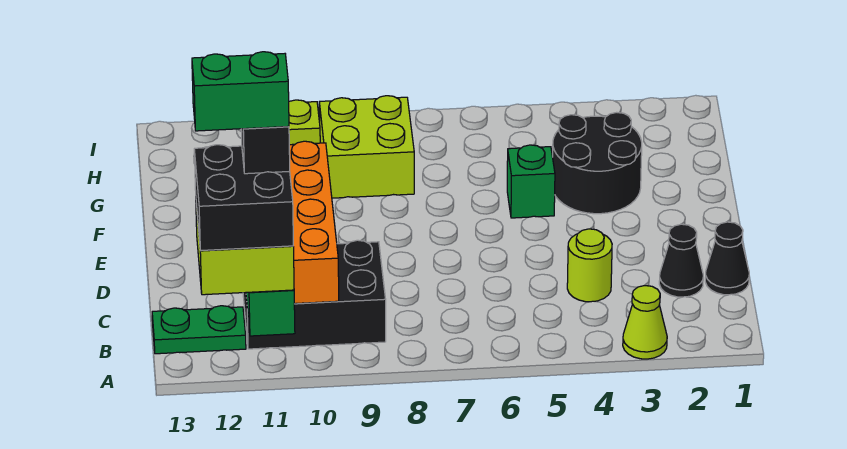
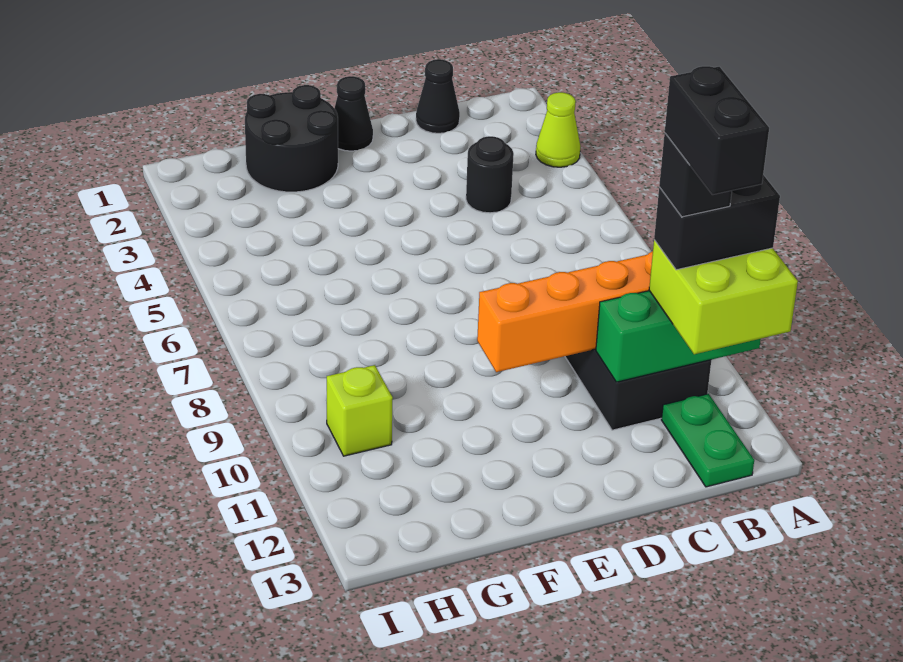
black brick A11:B12 level 4 -> black brick A11:B11 level 4
green brick B11:B12 level 6 -> black brick B11:B12 level 6
black cone C2 level 1 -> black cone E1 level 1
lime round brick C4 level 1 -> black round brick C4 level 1
black round brick F3:G4 level 1 -> black round brick F1:G2 level 1
green brick F5 level 1 -> none
lime brick G8:H9 level 1 -> none

